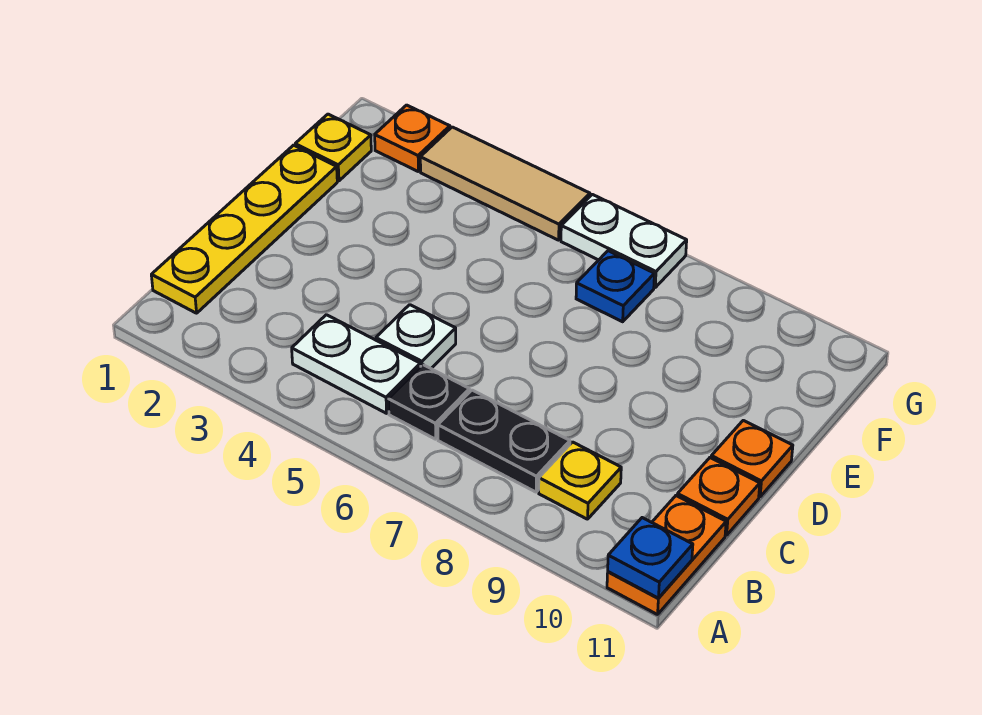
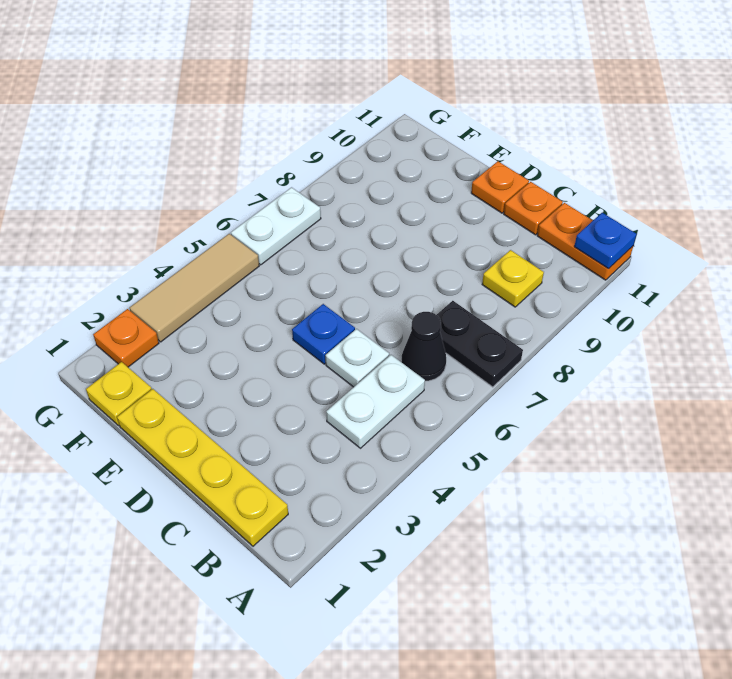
black plate B6 level 1 -> black cone B6 level 1
black plate B7:B8 level 1 -> black plate A7:B7 level 1
blue plate F7 level 1 -> blue plate D5 level 1

